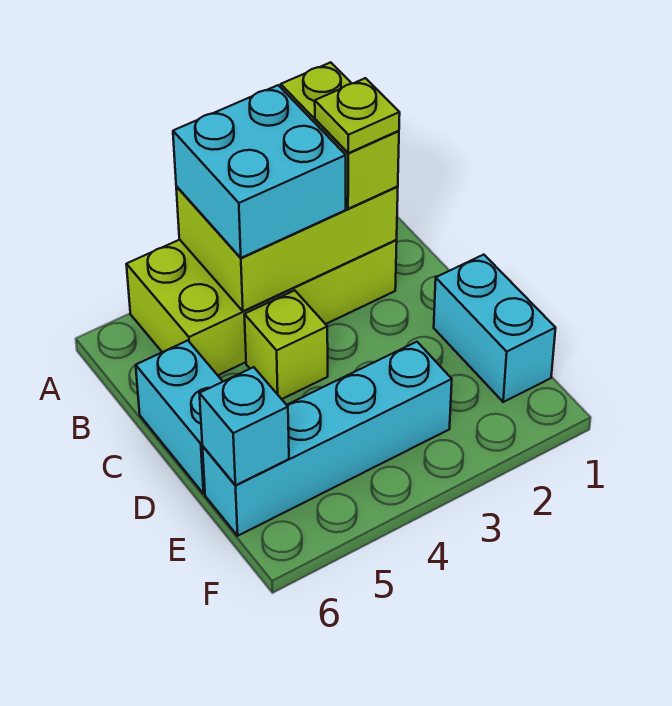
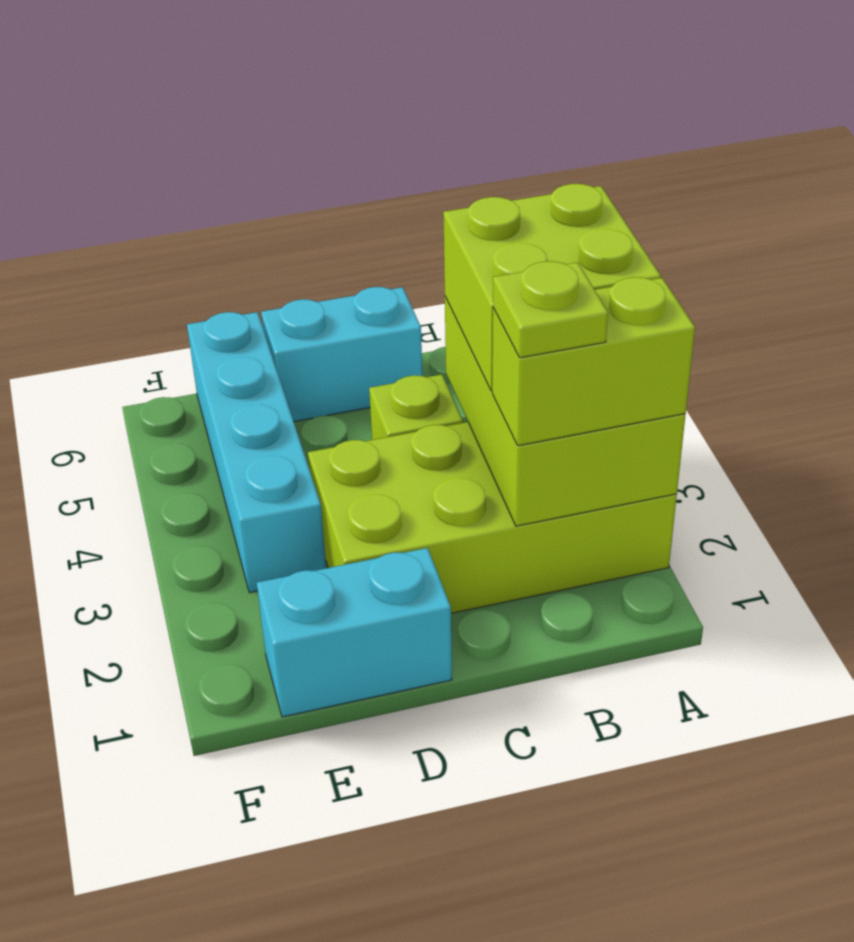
lime brick A2:B5 level 1 -> lime brick A2:D3 level 1
cyan brick A3:B4 level 3 -> lime brick A3:B4 level 3
cyan brick E6 level 2 -> none

